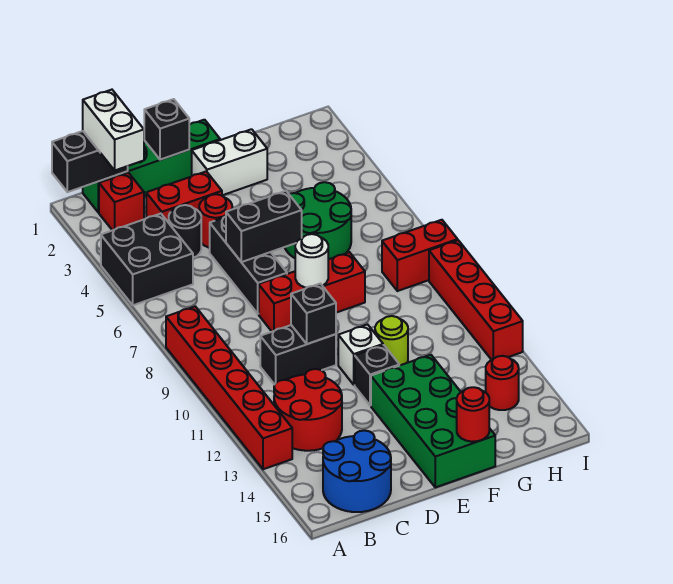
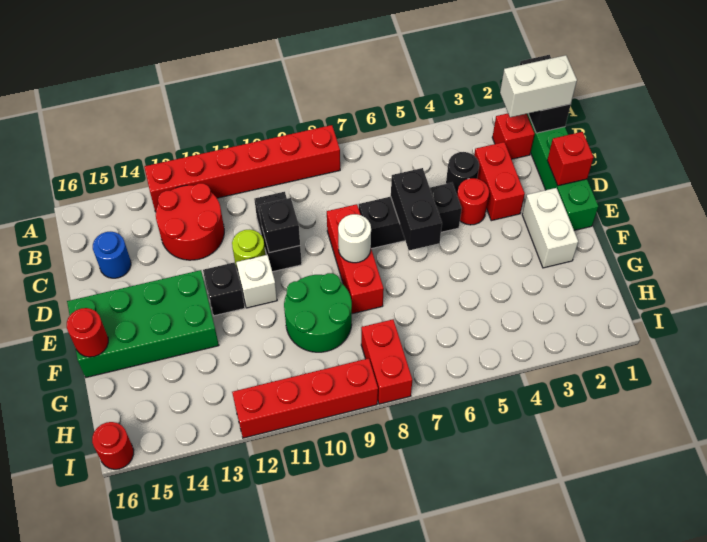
black brick A4:B5 level 1 -> none
blue round brick B15:C16 level 1 -> blue round brick C15 level 1
black brick D1 level 2 -> red brick D1 level 2
green round brick F5:G6 level 1 -> green round brick F9:G10 level 1
lime round brick F11 level 1 -> lime round brick D11 level 1
red round brick H14 level 1 -> red round brick I16 level 1

